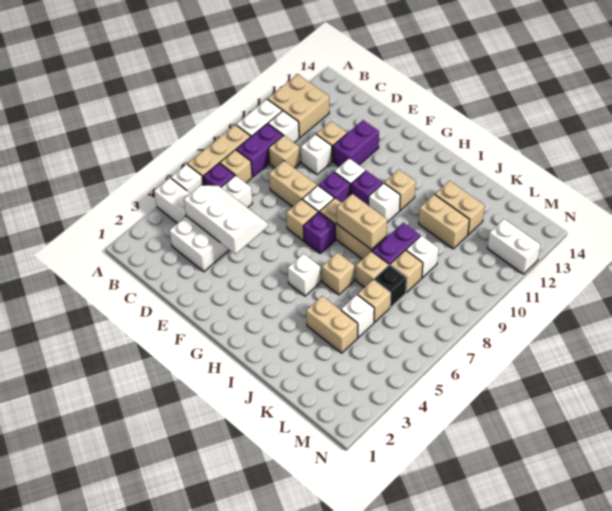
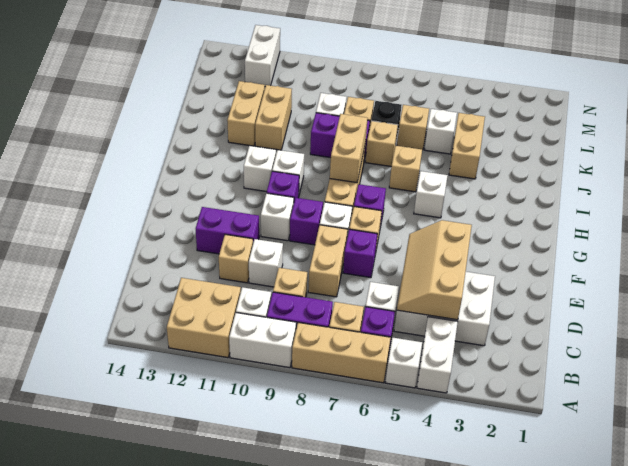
white slope C4:E5 level 2 top 4 -> tan slope C4:E5 level 2 top 4
none -> purple brick E7 level 1
tan brick H11 level 1 -> white brick H11 level 1

